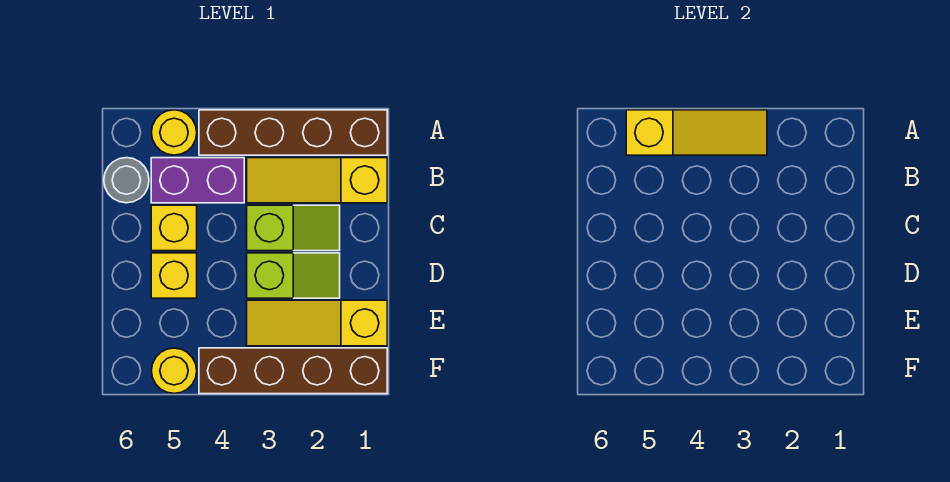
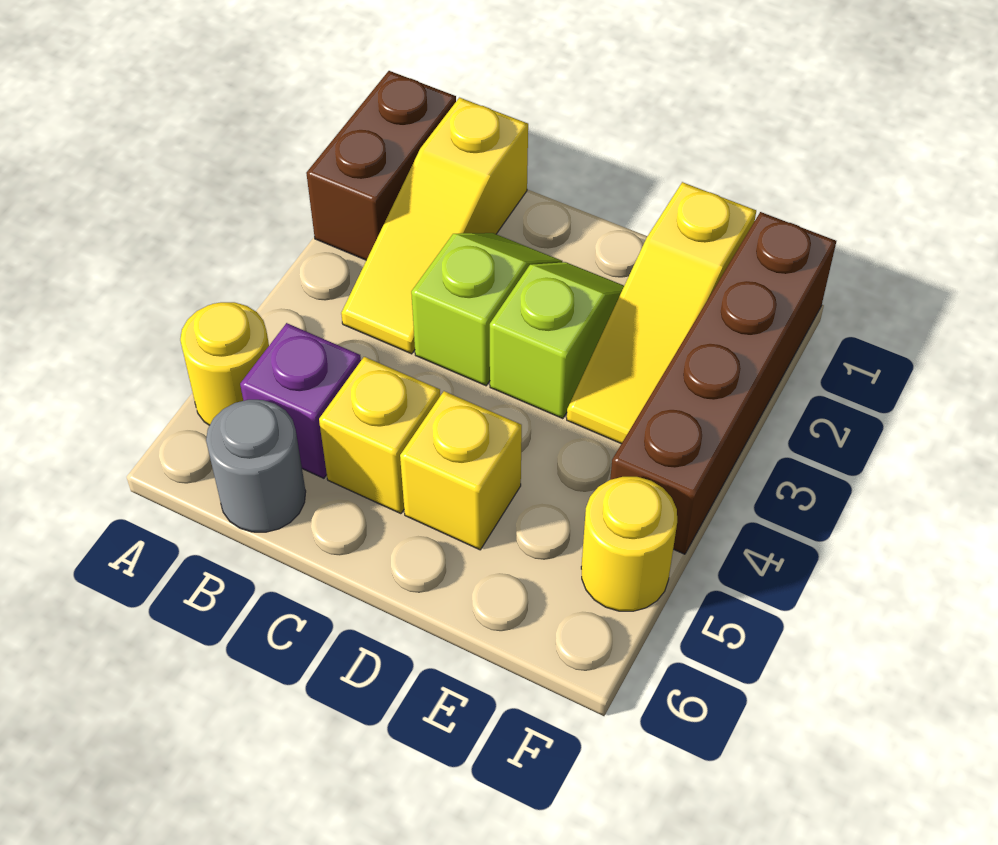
brown brick A1:A4 level 1 -> brown brick A1:A2 level 1
yellow slope A3:A5 level 2 top 5 -> none
purple brick B4:B5 level 1 -> purple brick B5 level 1

